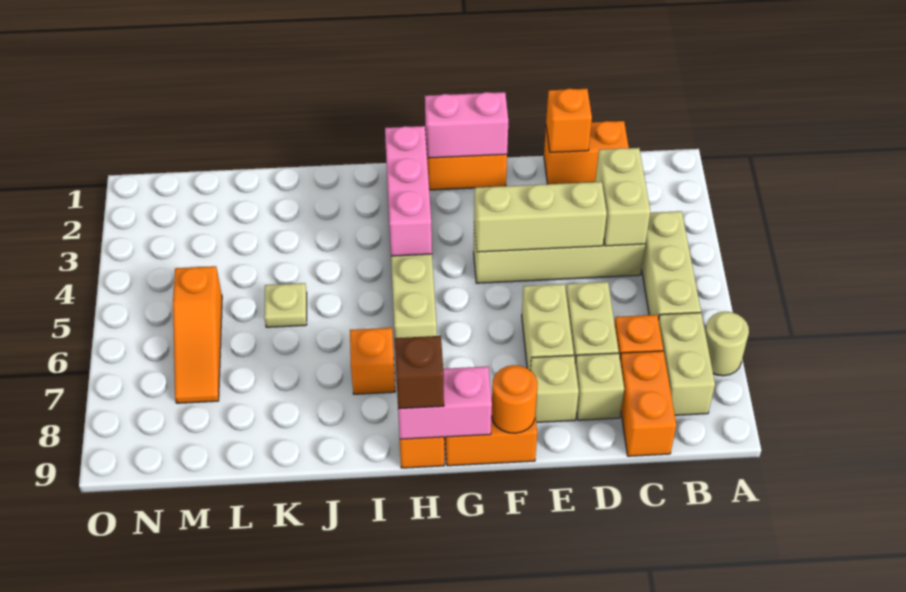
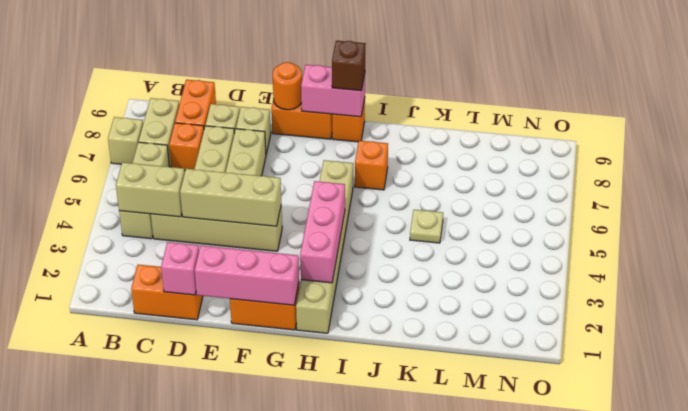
tan round brick A7 level 1 -> tan brick A7 level 1
tan brick C3:C4 level 2 -> tan brick B4:C4 level 2
orange brick D1 level 2 -> pink brick D1 level 2
pink brick F1:G1 level 2 -> pink brick E1:G1 level 2
orange slope M5:M7 level 1 top 5 -> none

